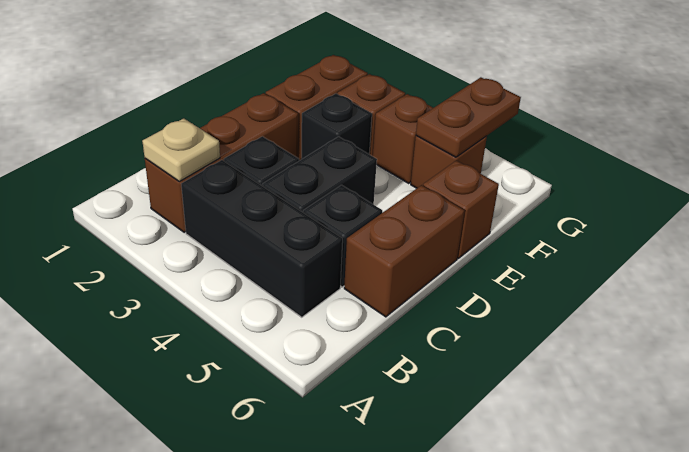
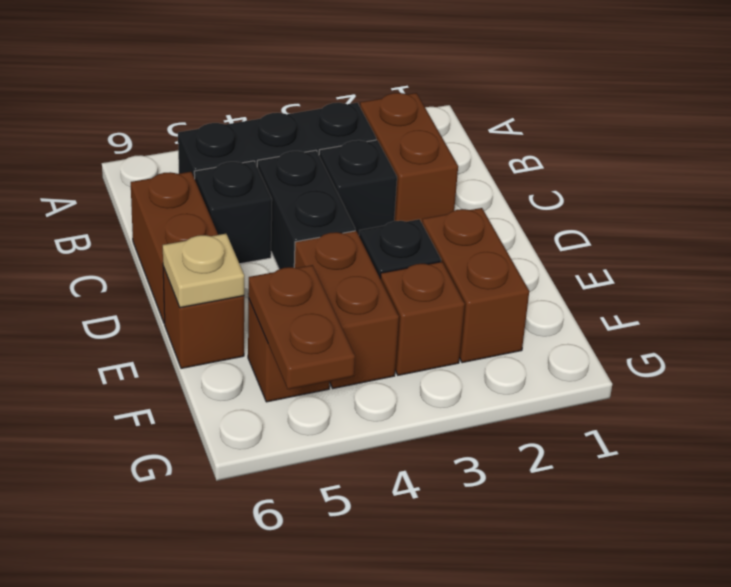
brown brick B2:D2 level 1 -> brown brick B2:C2 level 1
tan plate B2 level 2 -> tan plate E6 level 2
brown brick F4 level 1 -> brown brick E4:F4 level 1

